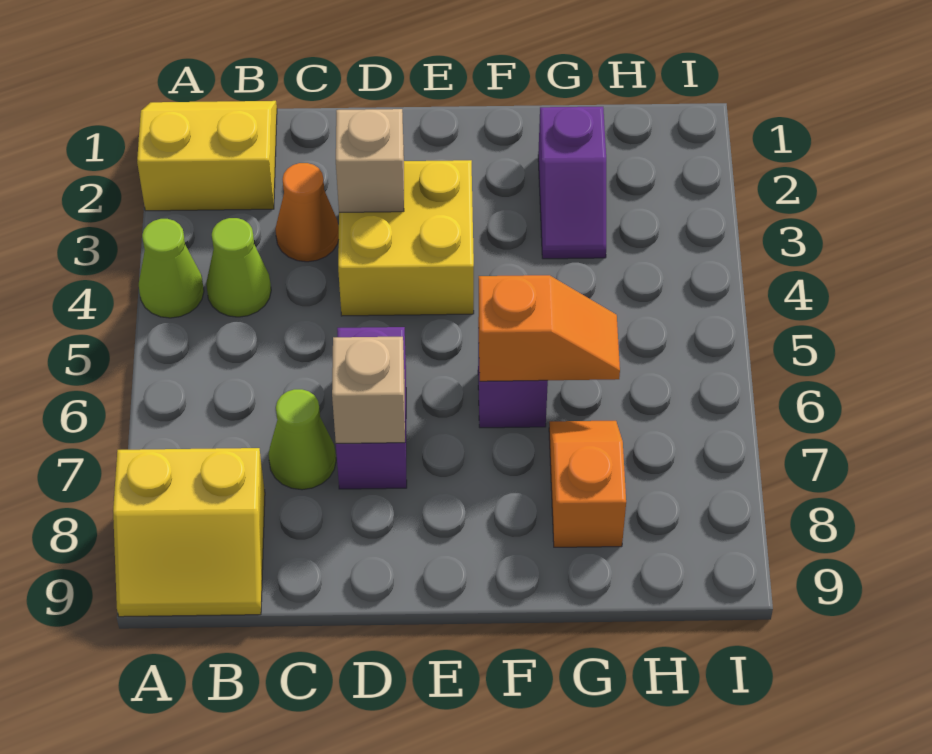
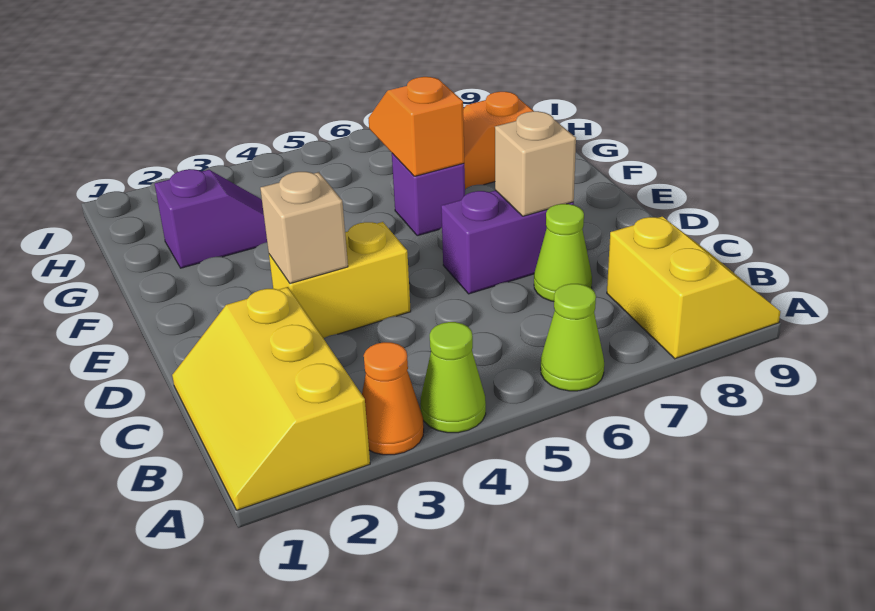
yellow slope A1:B2 level 1 top 2 -> yellow slope A1:C2 level 1 top 2
lime cone B4 level 1 -> lime cone A6 level 1
orange cone C3 level 1 -> orange cone A3 level 1
yellow brick D3:E4 level 1 -> yellow brick D3:D4 level 1

